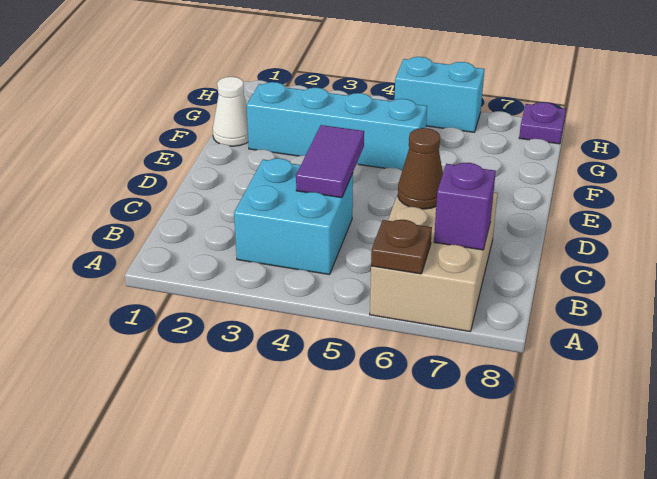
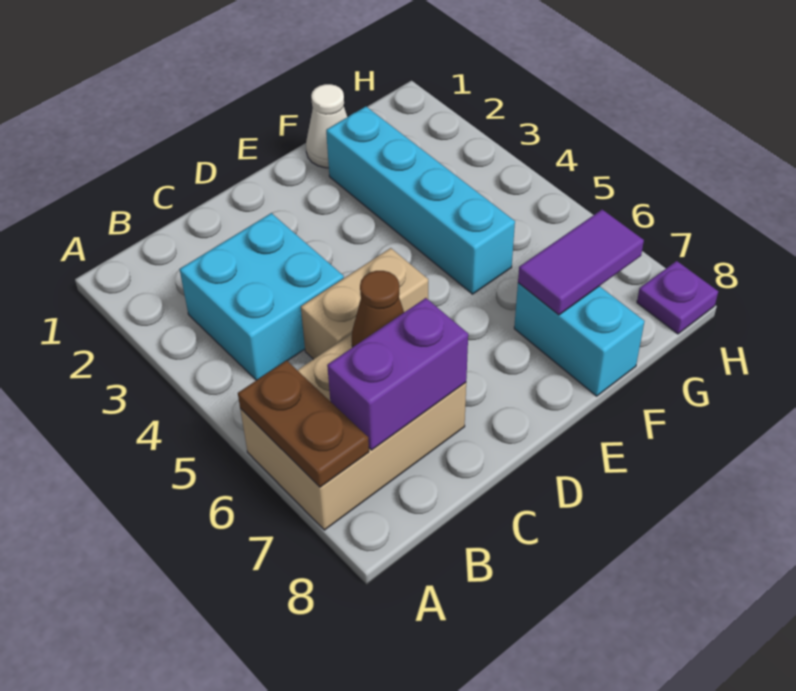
brown plate A6 level 2 -> brown plate A6:A7 level 2
purple brick B7 level 2 -> purple brick B7:C7 level 2
purple tile C4:D4 level 2 -> purple tile F7:G7 level 2
none -> tan brick C5:D5 level 1
cyan brick H5:H6 level 1 -> cyan brick F7:F8 level 1

